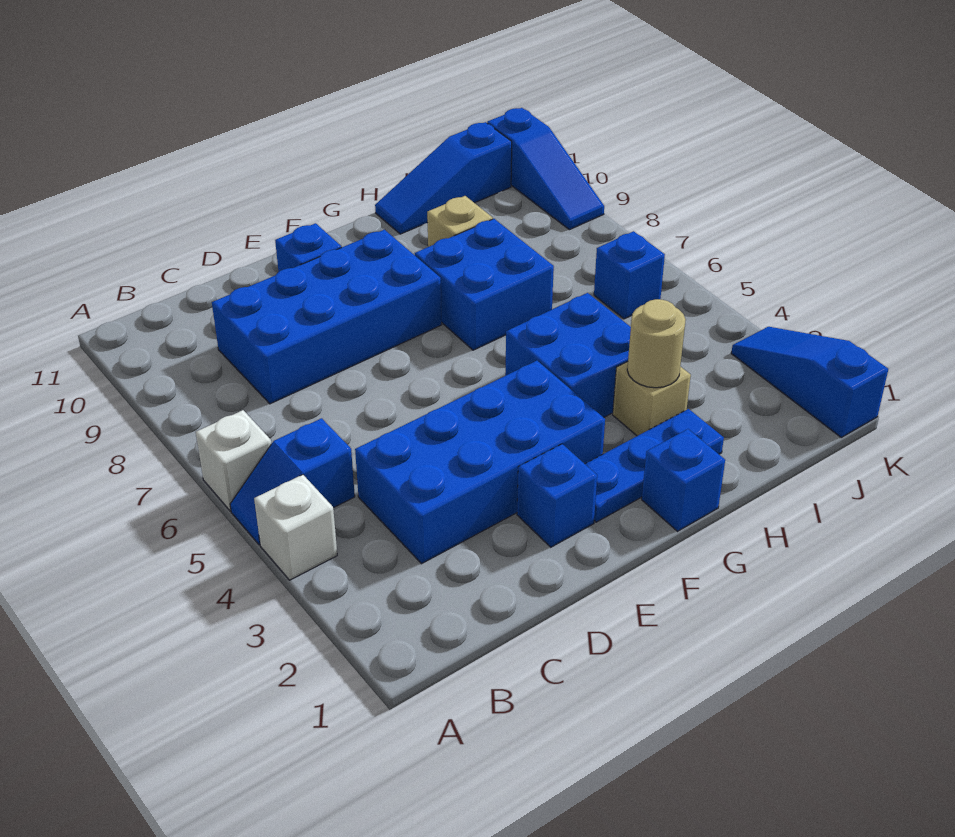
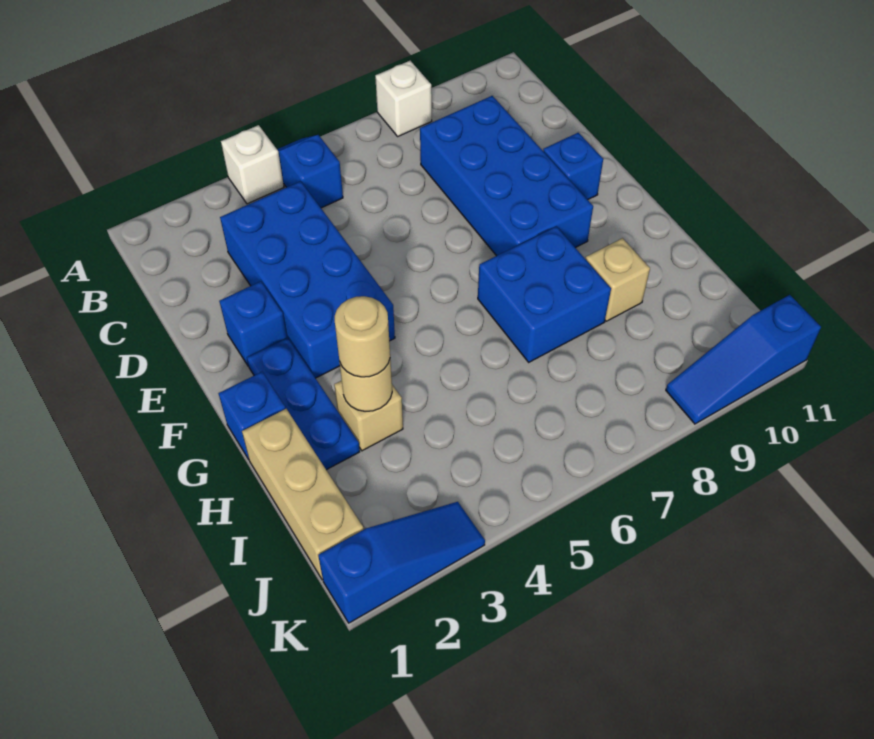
white brick A6 level 1 -> white brick A8 level 1
blue brick G4:H5 level 1 -> none
none -> tan brick H1:J1 level 1
none -> tan round brick H3 level 3
blue slope H11:J11 level 1 top J -> none
blue brick J6 level 1 -> none

